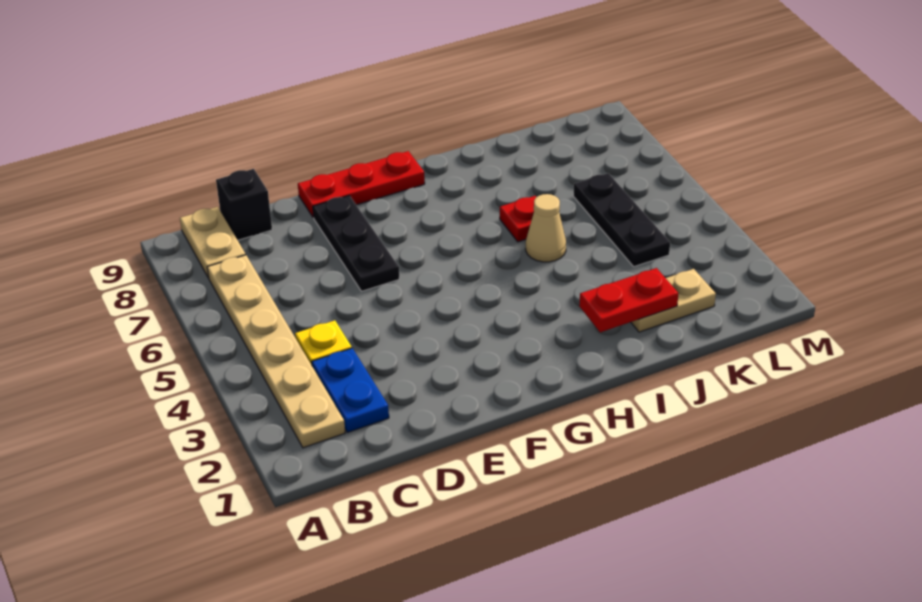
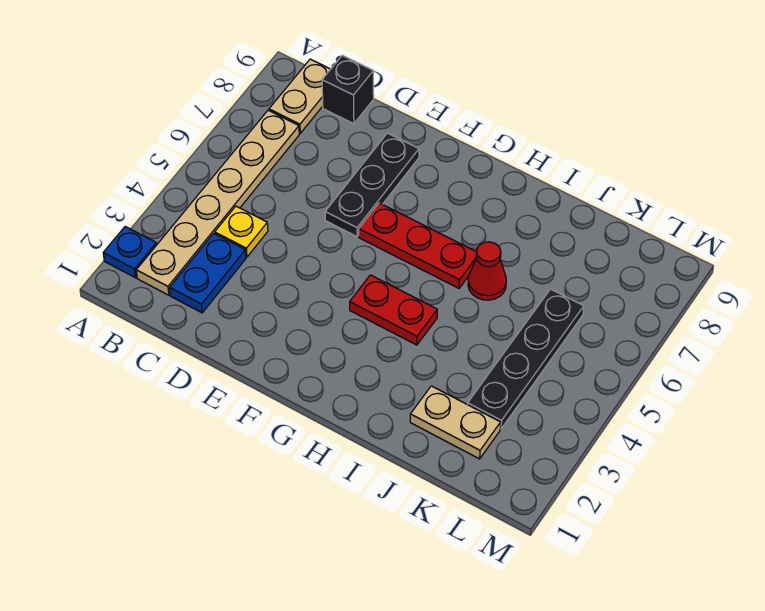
none -> blue plate A2 level 1
red plate E9:G9 level 1 -> red plate F6:H6 level 1
red plate I2:J2 level 2 -> red plate G4:H4 level 1
tan cone I5 level 1 -> none
red plate I6 level 1 -> red cone I6 level 1
black plate K4:K6 level 1 -> black plate K3:K6 level 1

